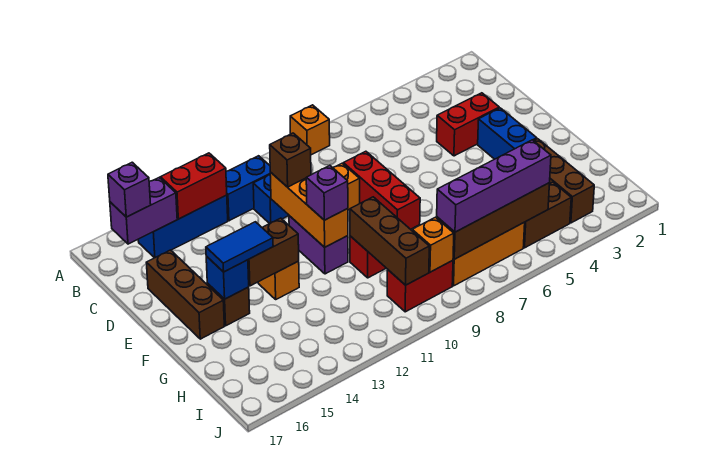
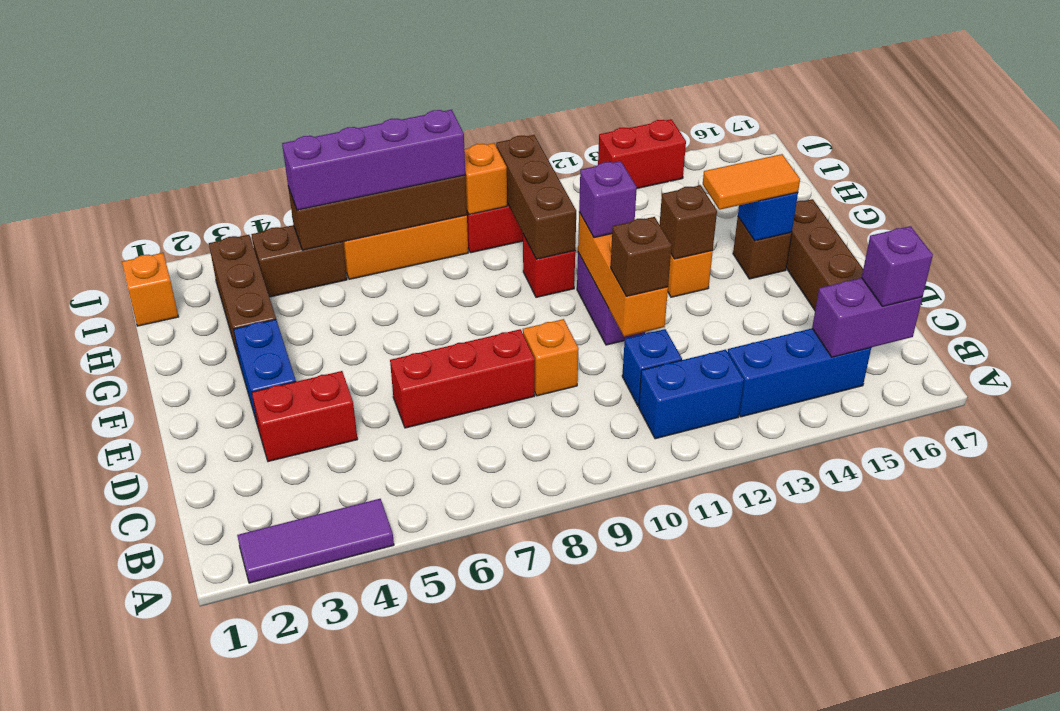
none -> purple tile A2:A4 level 1
orange brick A8 level 1 -> orange brick I1 level 1
red brick B13:B14 level 2 -> red brick J13:J14 level 1
red brick D8:F8 level 1 -> red brick D6:D8 level 1
brown brick F13:F14 level 2 -> brown brick F13 level 2
blue tile F14:F15 level 3 -> orange tile F14:F15 level 3

